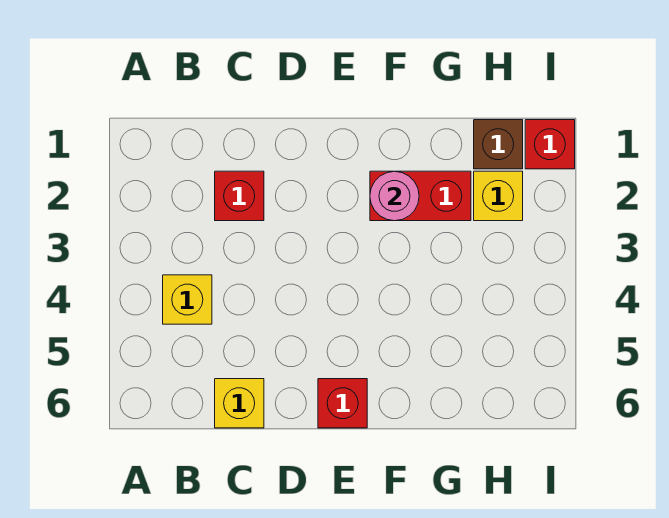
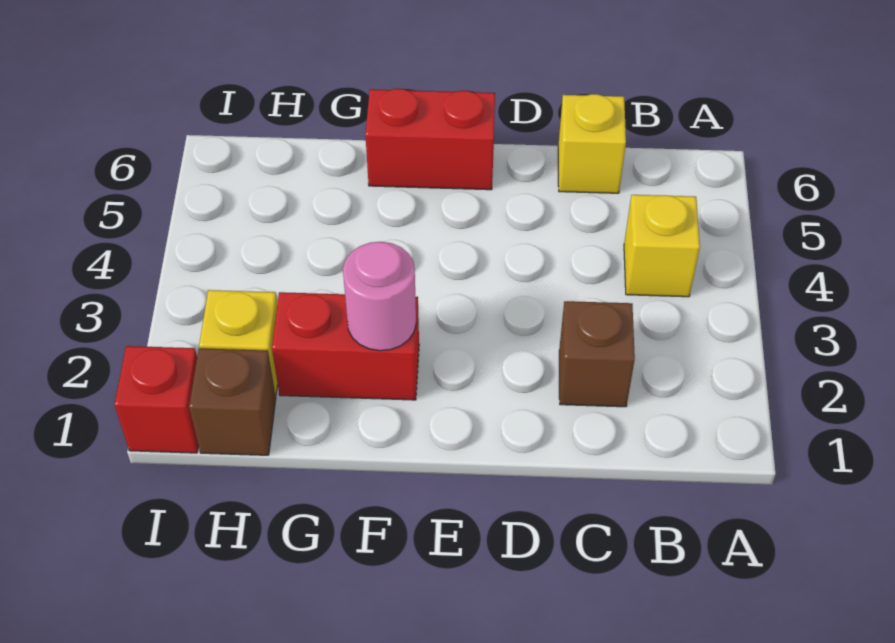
red brick C2 level 1 -> brown brick C2 level 1
red brick E6 level 1 -> red brick E6:F6 level 1

